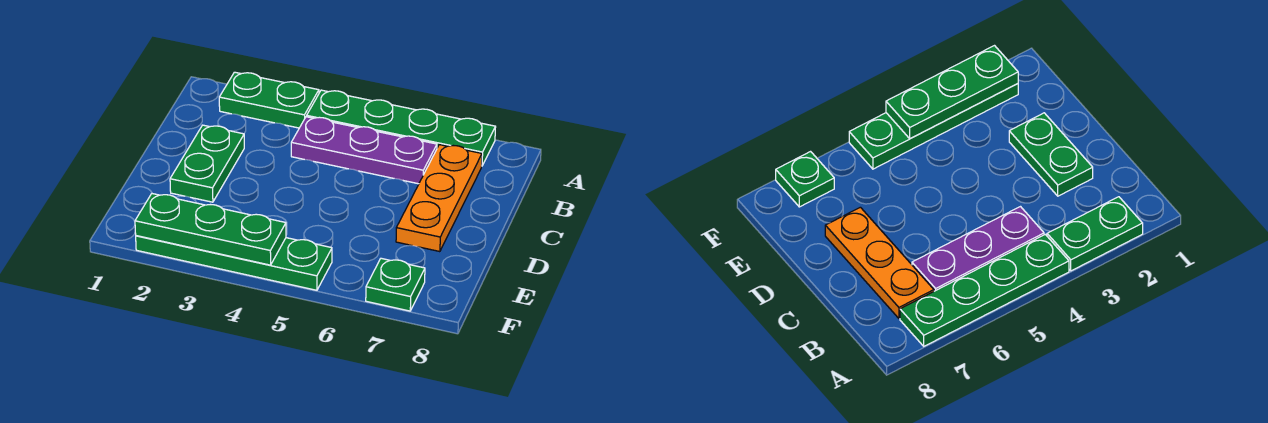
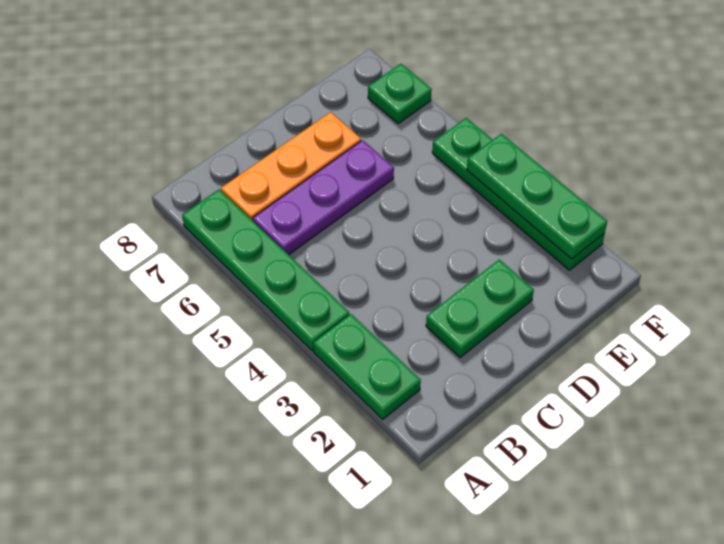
purple plate B4:B6 level 1 -> purple plate B6:D6 level 1

